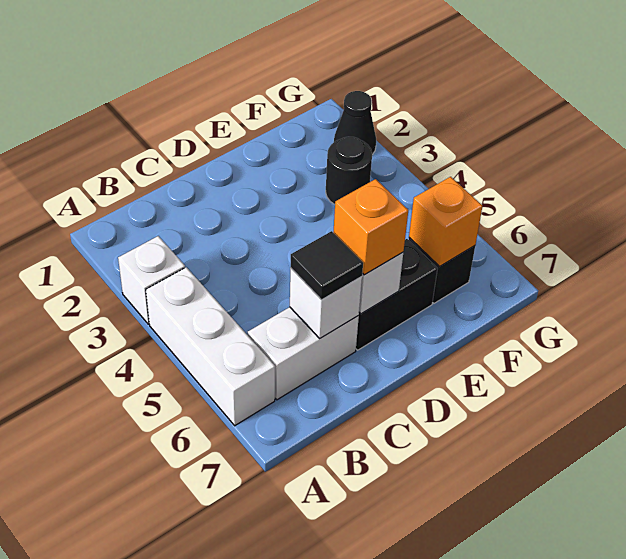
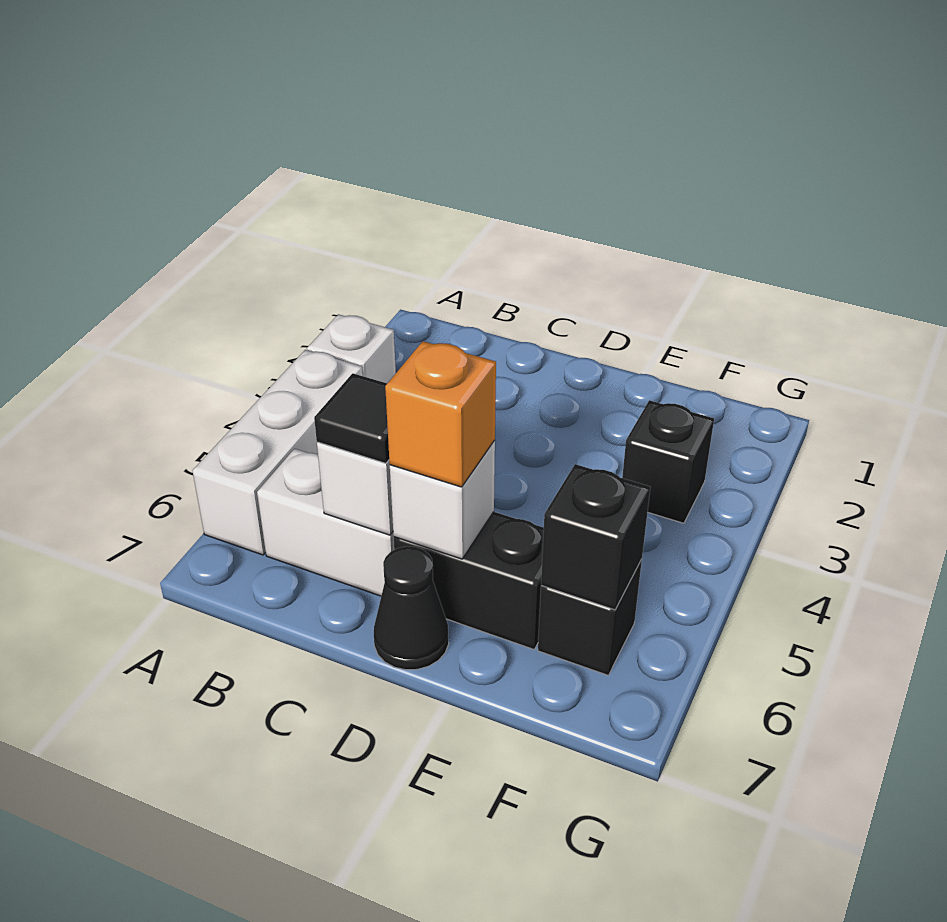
black round brick F3 level 1 -> black brick F3 level 1
orange brick F6 level 2 -> black brick F6 level 2
black cone G2 level 1 -> black cone D7 level 1

